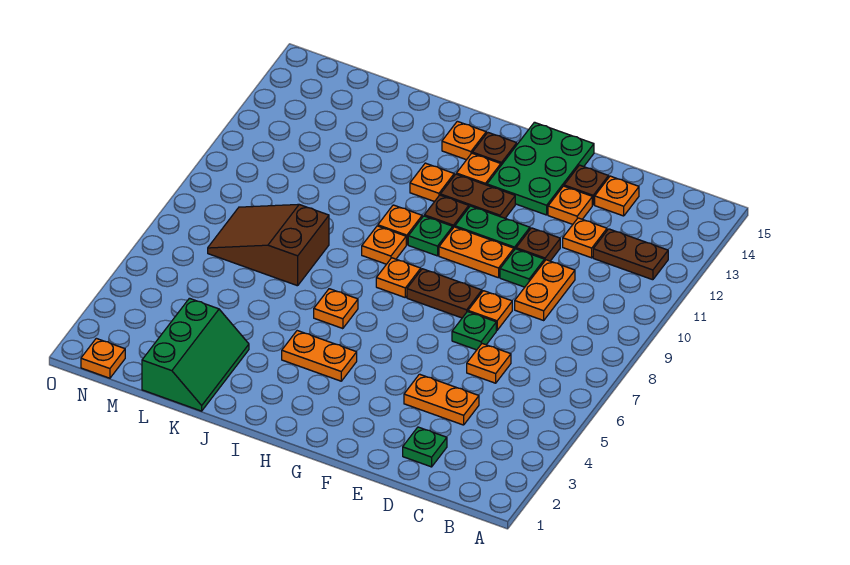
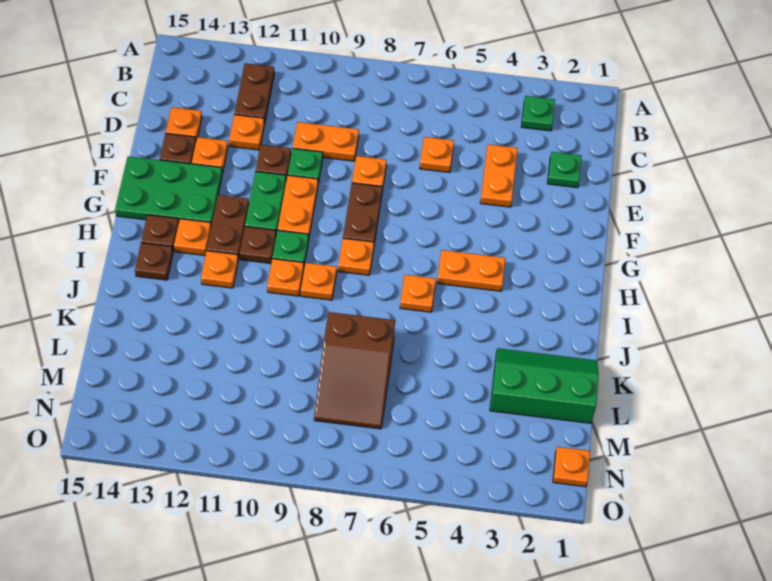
green plate E7 level 1 -> green plate B3 level 1
orange plate H4:I4 level 1 -> orange plate H4:H5 level 1
orange plate I14 level 1 -> brown plate I14 level 1

